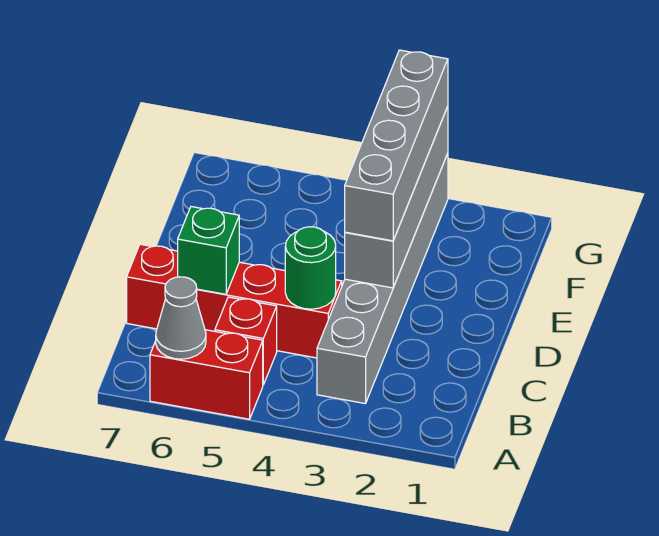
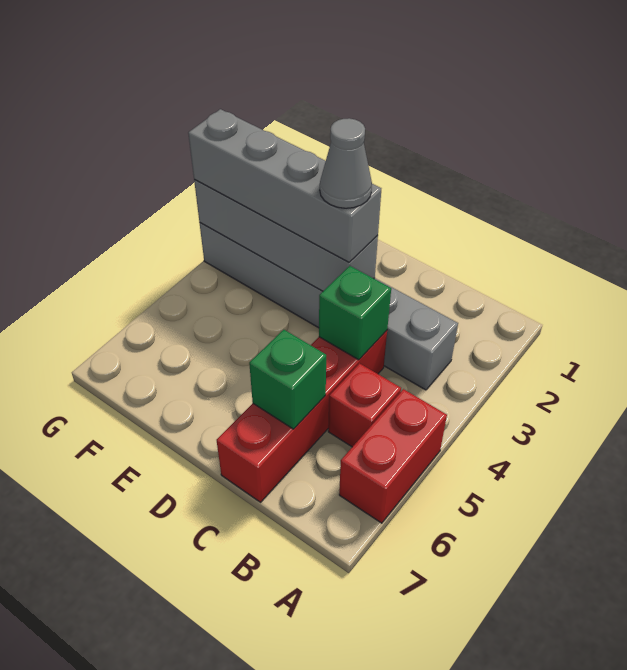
grey cone A6 level 2 -> grey cone D3 level 4
green round brick C4 level 2 -> green brick C4 level 2

